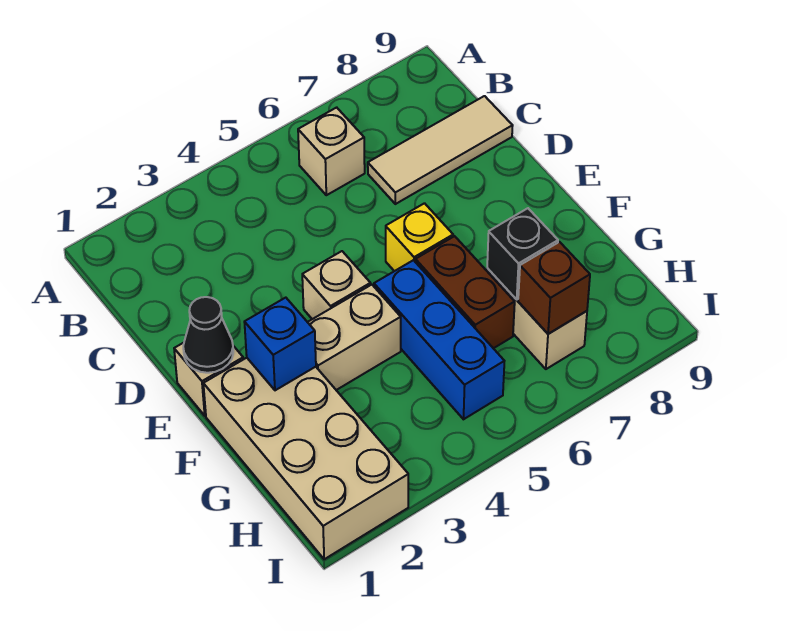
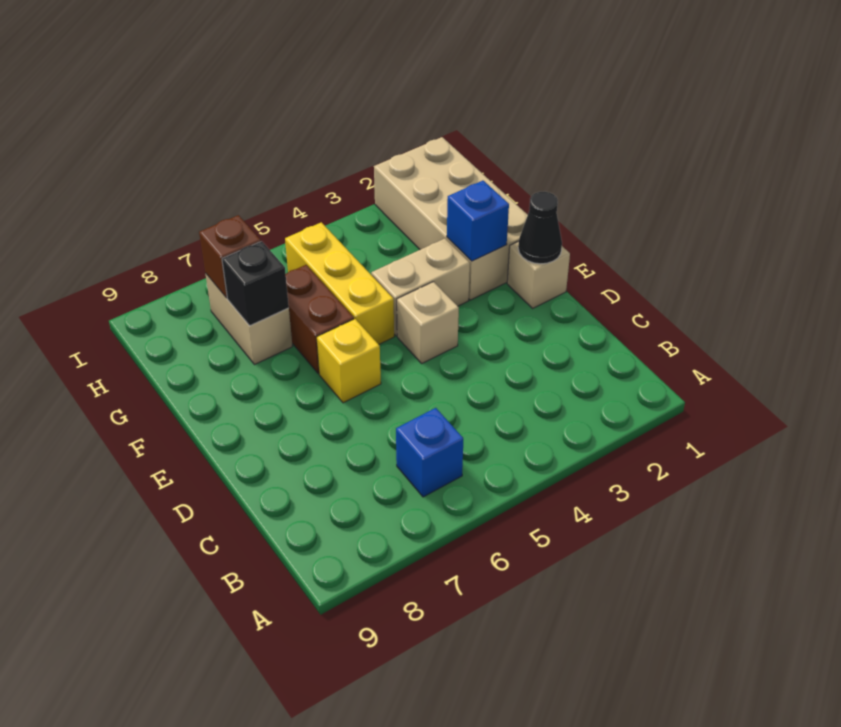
tan brick B6 level 1 -> blue brick B6 level 1
tan tile C7:C9 level 1 -> none
blue brick F5:H5 level 1 -> yellow brick F5:H5 level 1

